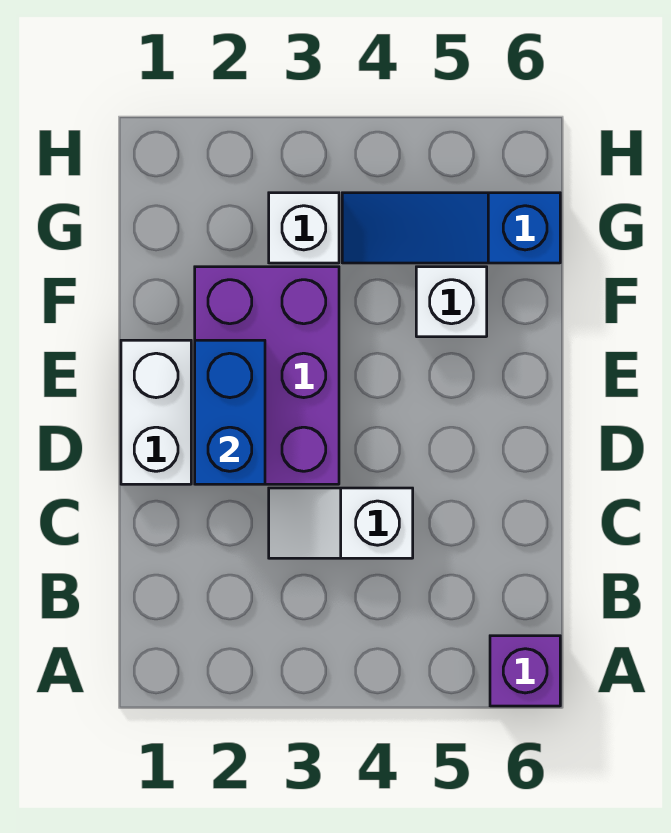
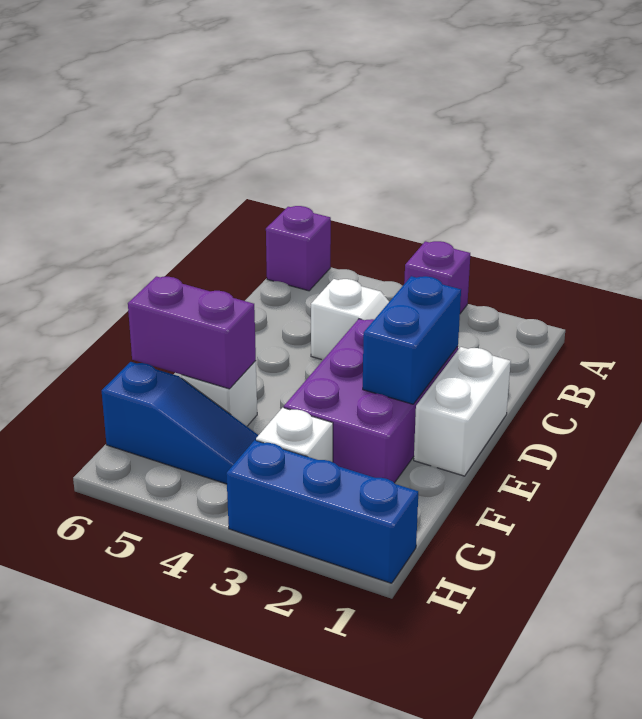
none -> purple brick A3 level 1
none -> purple brick F5:F6 level 2
none -> blue brick H1:H3 level 1

